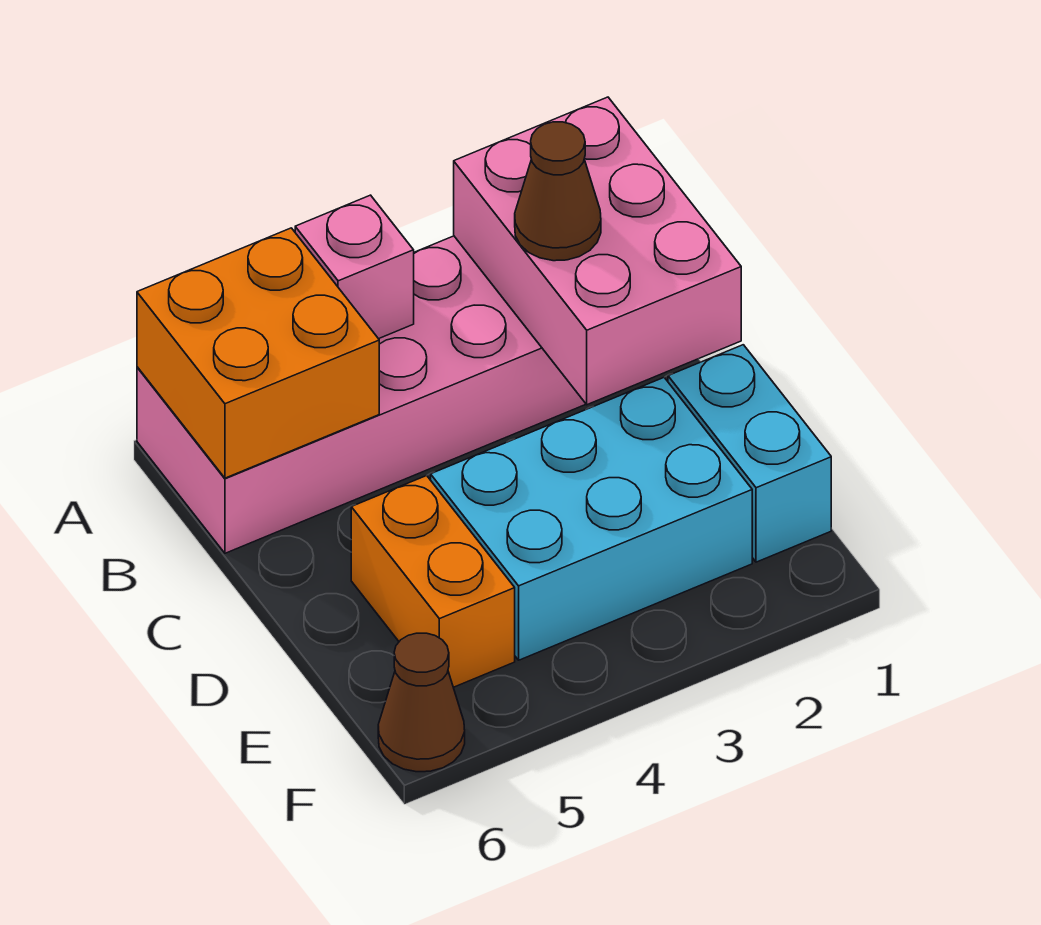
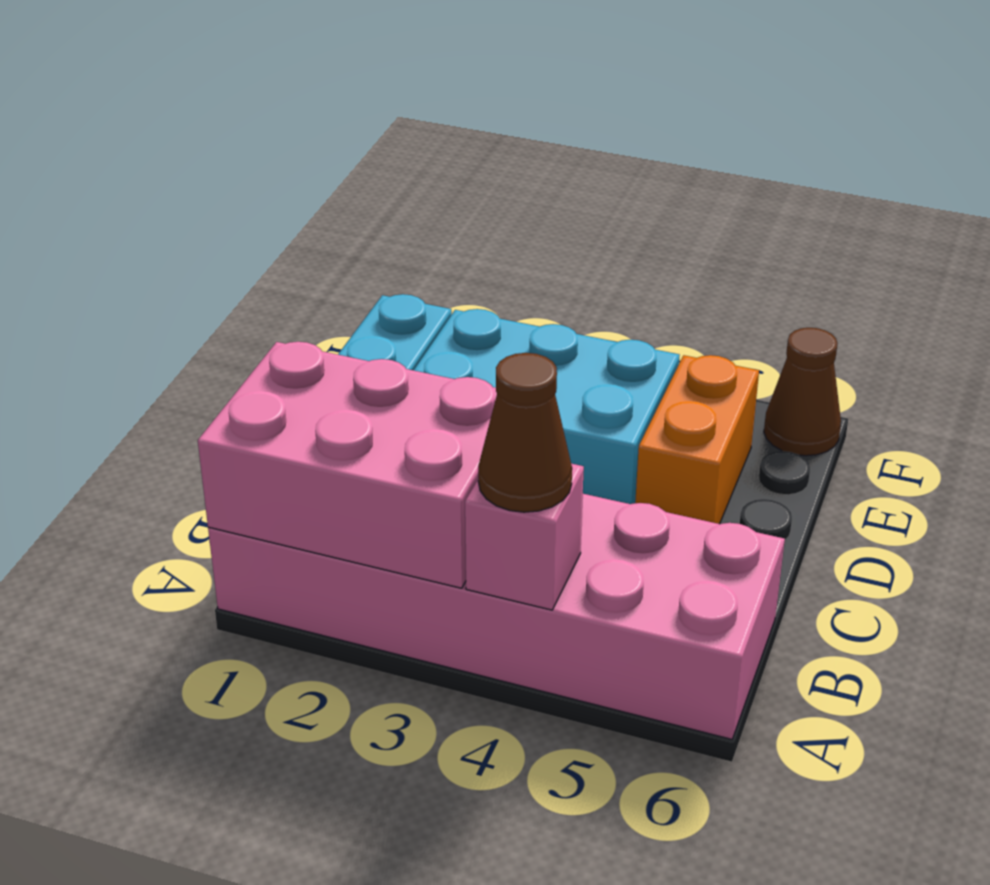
pink brick A1:C2 level 2 -> pink brick A1:B3 level 2
orange brick A5:B6 level 2 -> none
brown cone B2 level 3 -> brown cone A4 level 3

